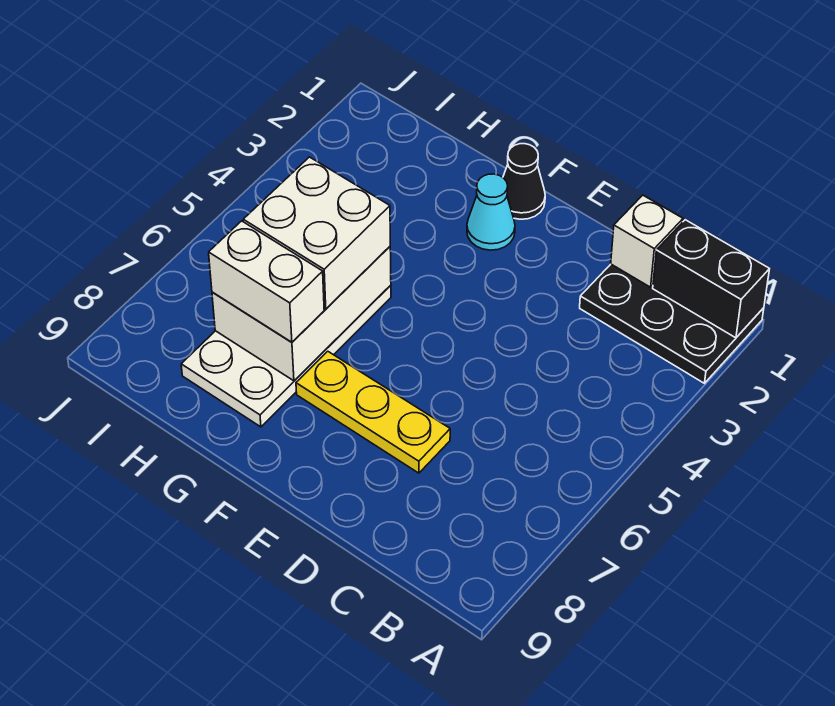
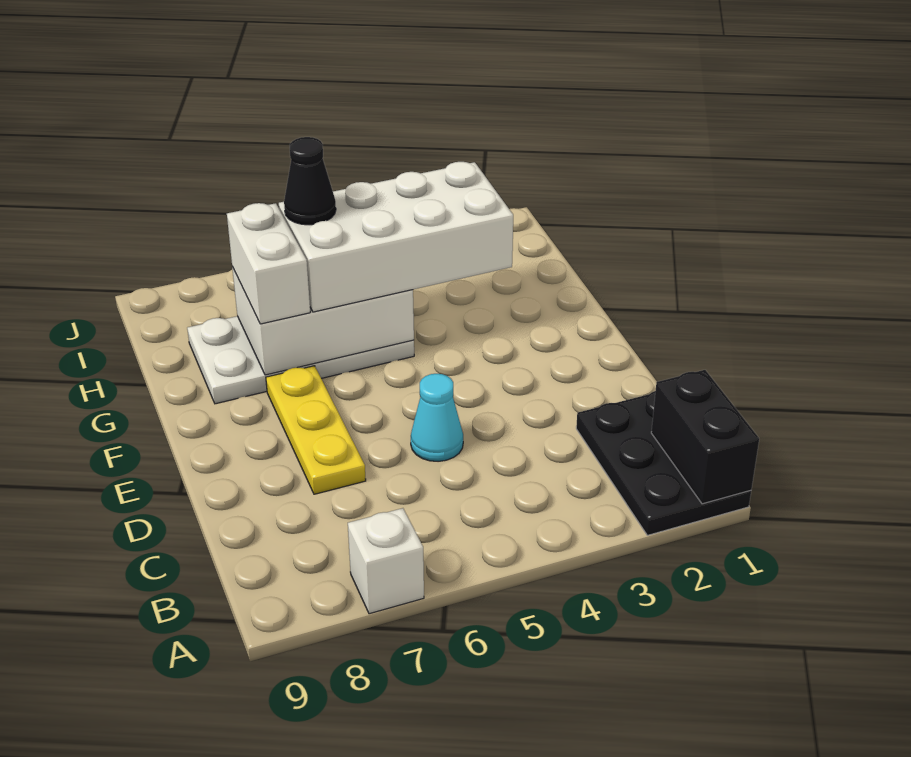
white brick C1 level 2 -> white brick A7 level 1
black cone F1 level 1 -> black cone H6 level 4
cyan cone F2 level 1 -> cyan cone D5 level 1
white brick G5:H6 level 3 -> white brick G3:H6 level 3

